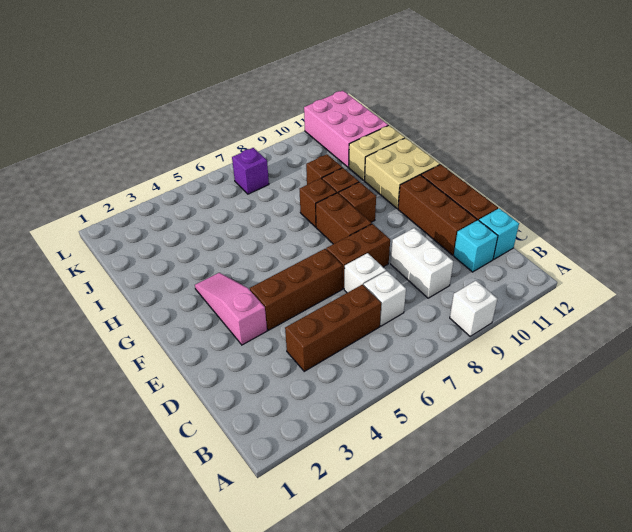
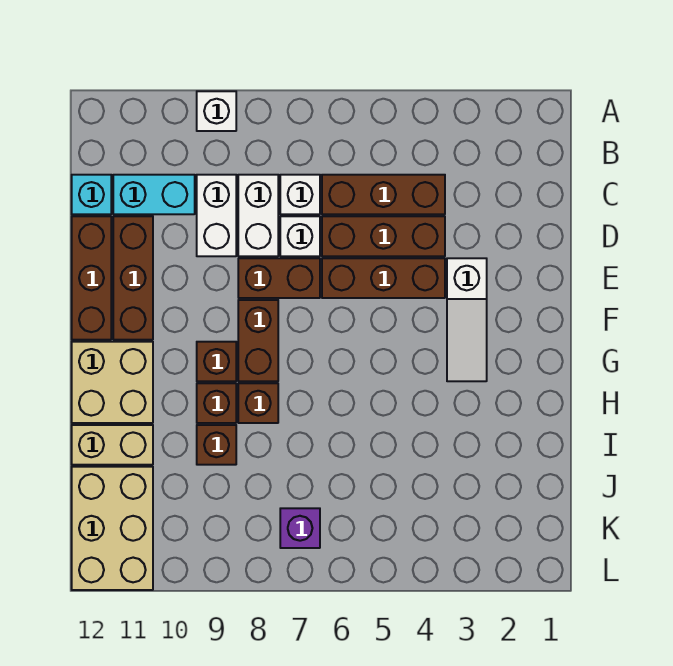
none -> white brick C8:D8 level 1
cyan brick C11 level 1 -> cyan brick C10:C11 level 1
none -> brown brick D4:D6 level 1
pink slope E3:G3 level 1 top E -> white slope E3:G3 level 1 top E
pink brick J11:L12 level 1 -> tan brick J11:L12 level 1

